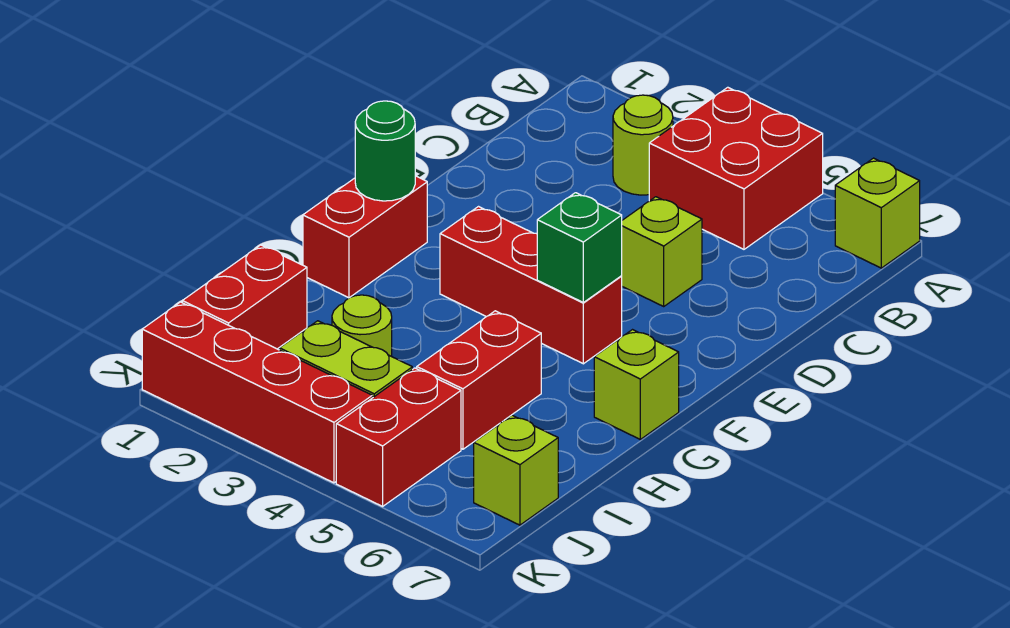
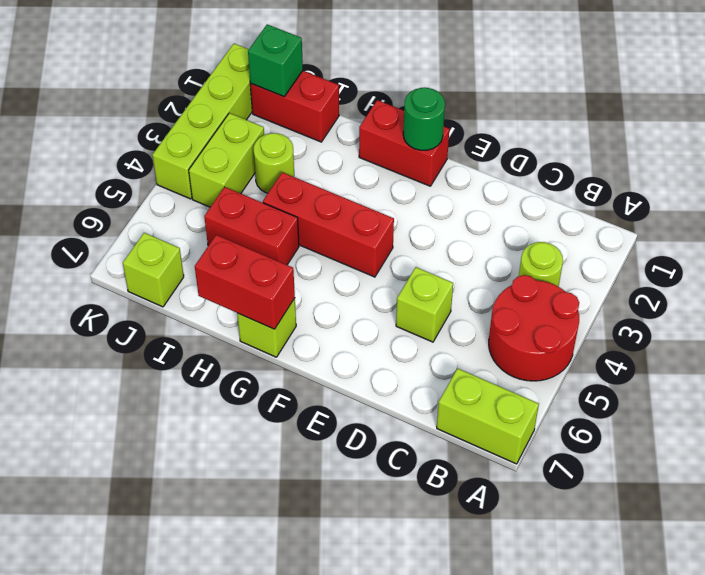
red brick A4:B5 level 1 -> red round brick A4:B5 level 1
lime brick A7 level 1 -> lime brick A7:B7 level 1
red brick F3:F5 level 1 -> red brick F4:H4 level 1
green brick F5 level 2 -> green brick J1 level 2
red brick J5:K5 level 1 -> red brick G7:H7 level 2
red brick K1:K4 level 1 -> lime brick K1:K4 level 1

